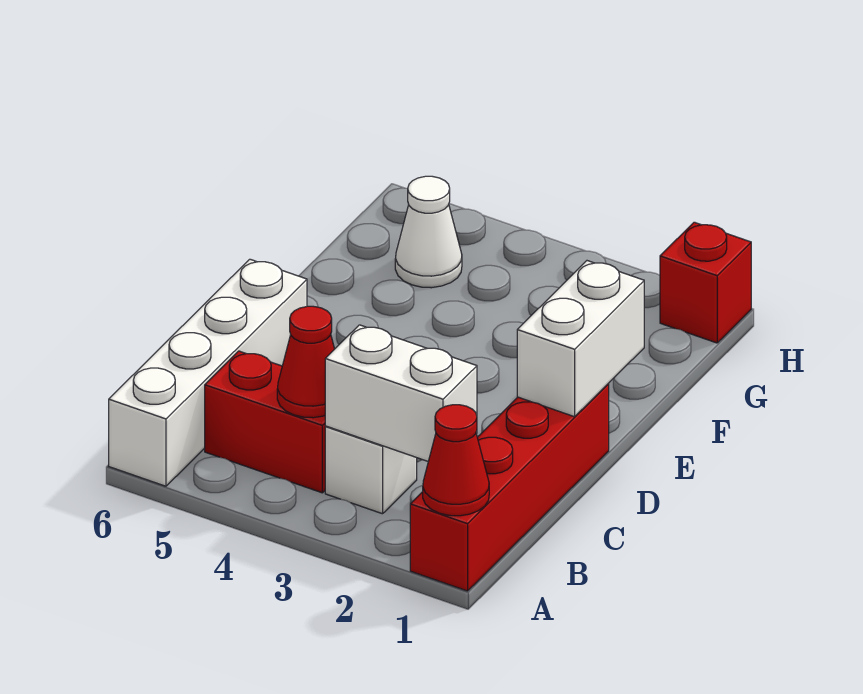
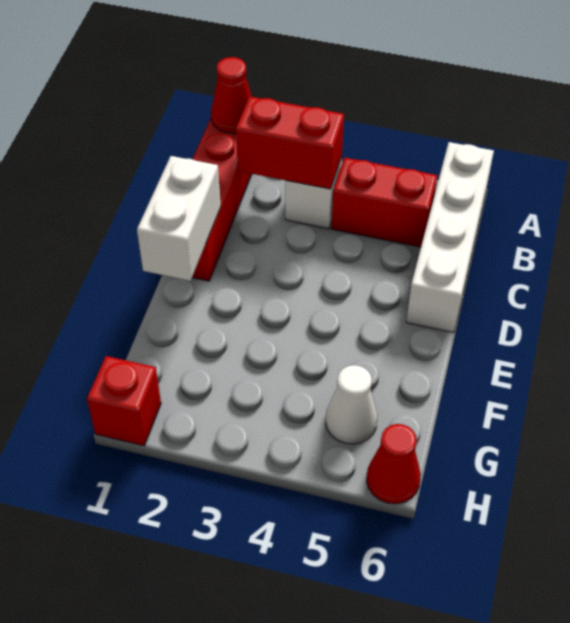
white brick B2:B3 level 2 -> red brick B2:B3 level 2
red cone B4 level 2 -> red cone H6 level 1

